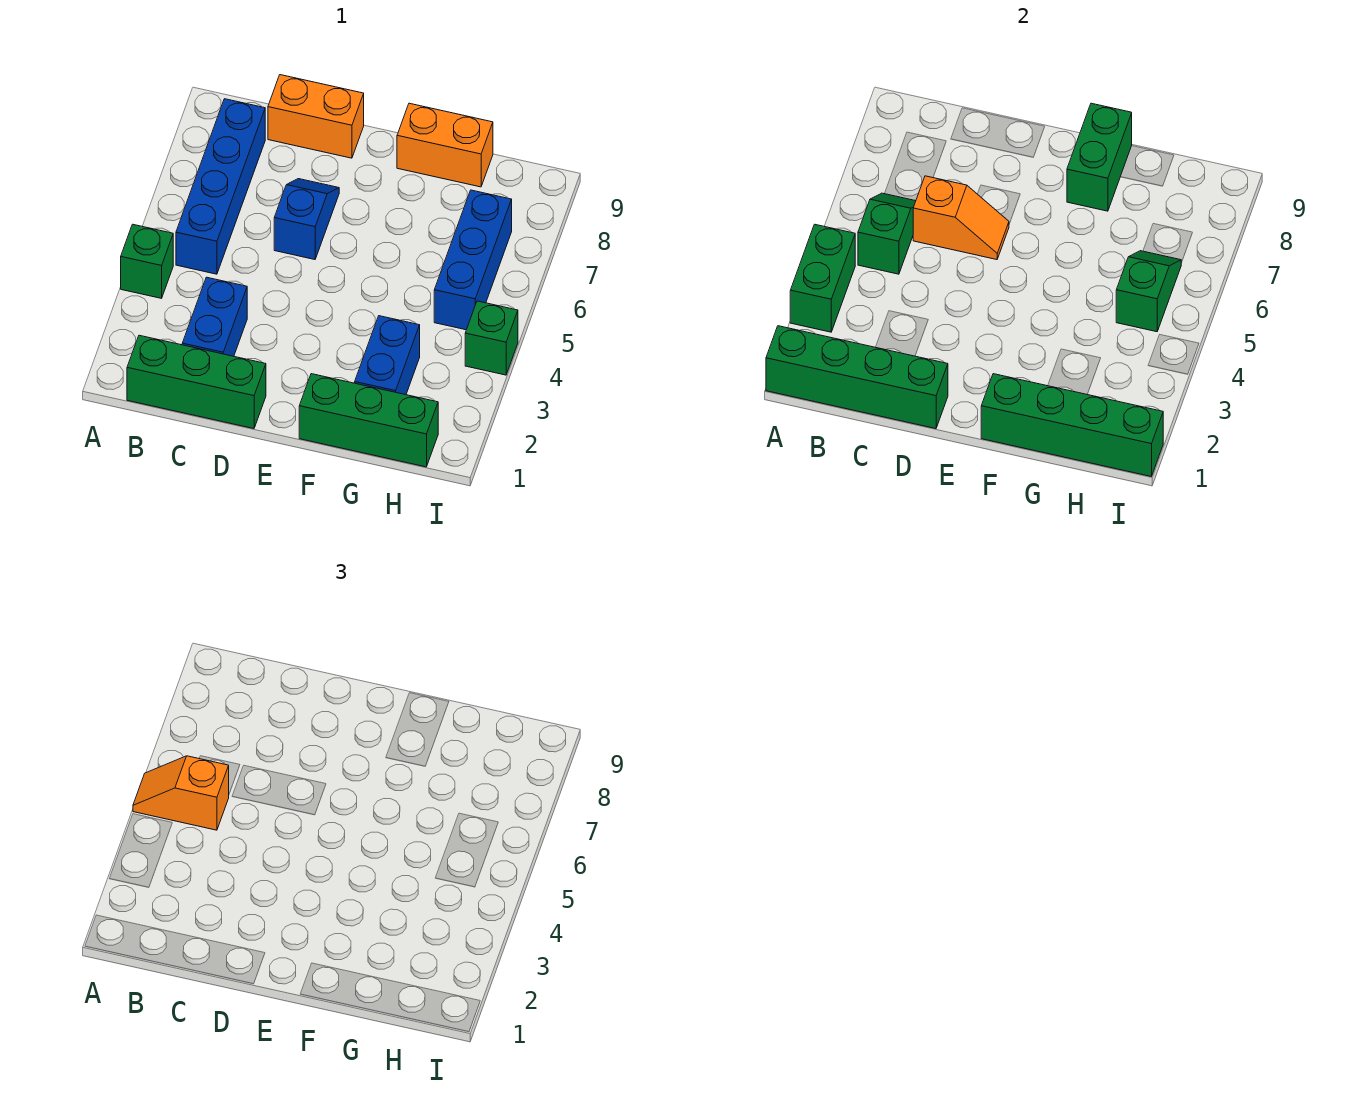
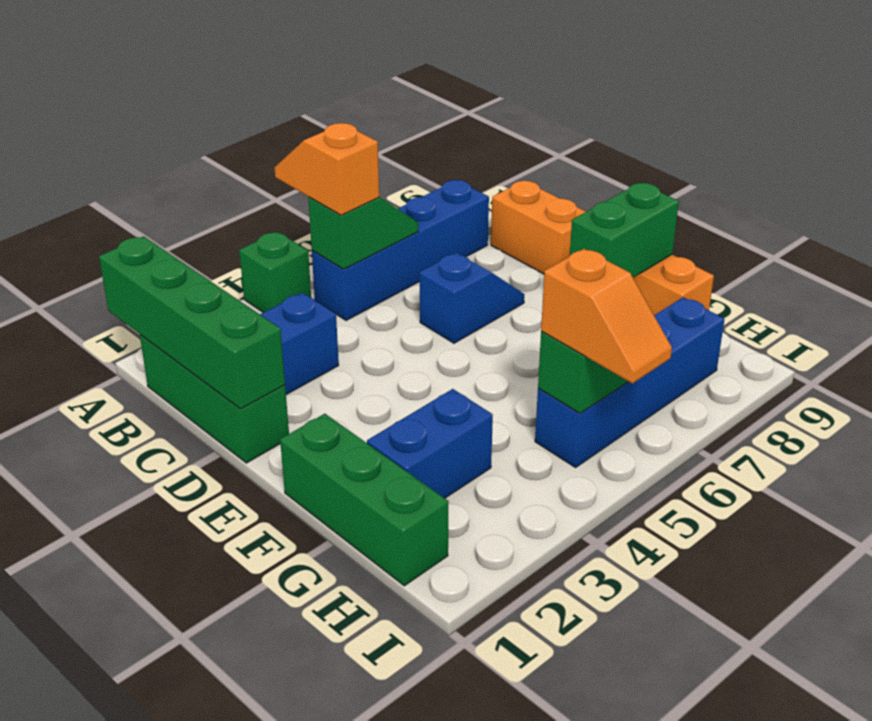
green brick A3:A4 level 2 -> none
orange slope C6:D6 level 2 top C -> orange slope H5:I5 level 3 top H
green brick F1:I1 level 2 -> none
blue brick H5:H7 level 1 -> blue brick H5:H8 level 1
green brick I4 level 1 -> none

